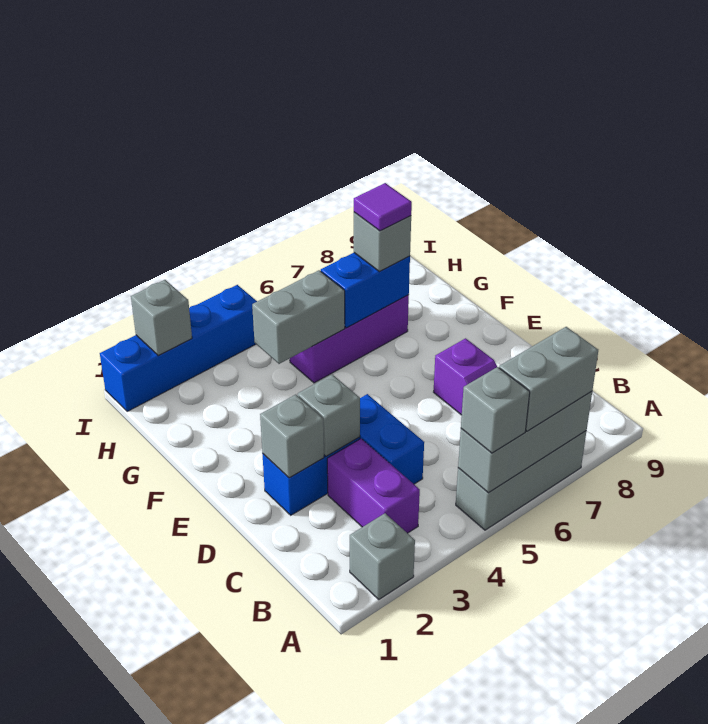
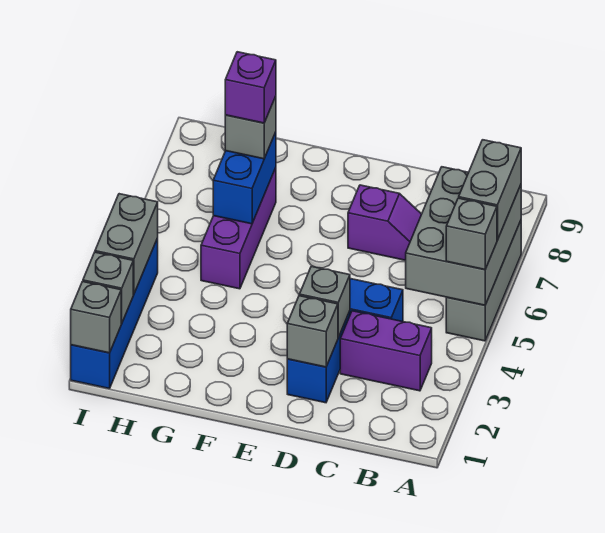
grey brick A2 level 1 -> grey brick I1 level 2
grey brick A5:A7 level 2 -> grey brick A5:B7 level 2
grey brick G4:G5 level 2 -> grey brick I3:I4 level 2
purple tile G7 level 4 -> purple brick G7 level 4

